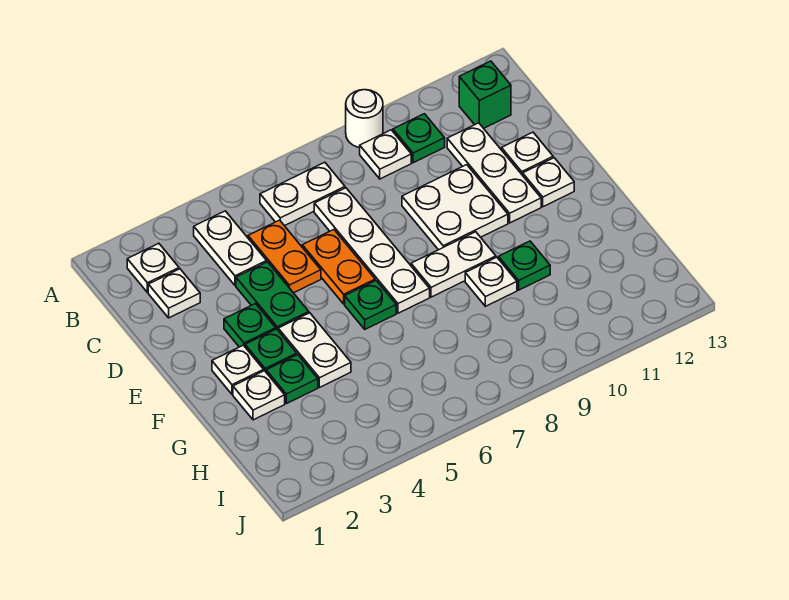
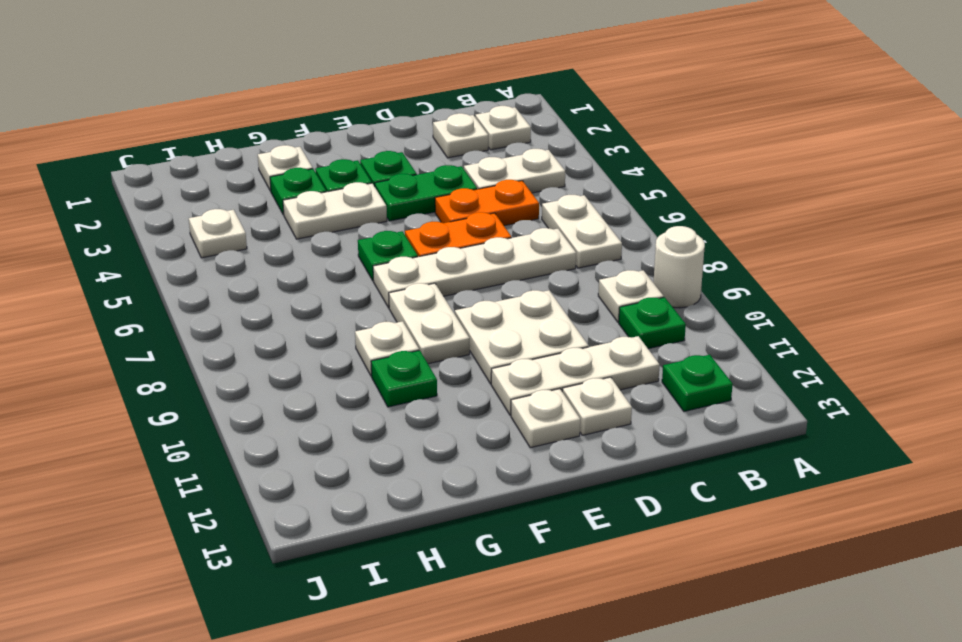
green brick B12 level 1 -> green plate B12 level 1
white plate F2 level 1 -> white plate I4 level 1

